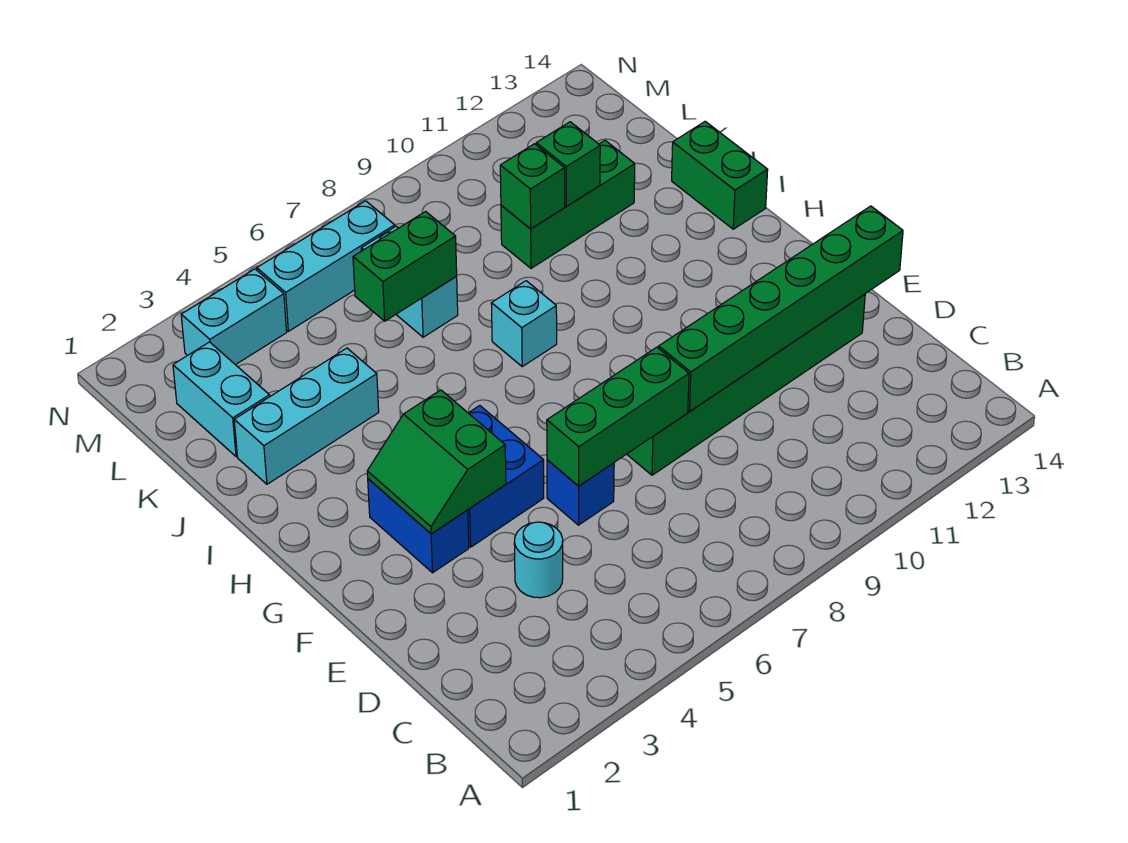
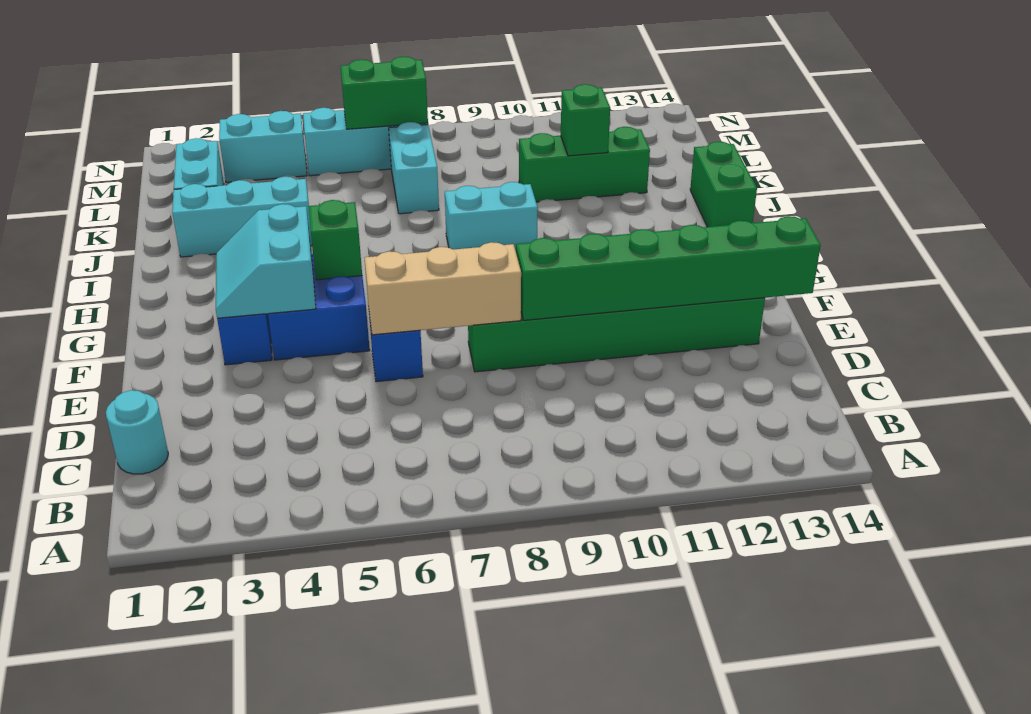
cyan round brick D4 level 1 -> cyan round brick C1 level 1
green brick E6:E8 level 2 -> tan brick E6:E8 level 2
green slope F3:G4 level 2 top 4 -> cyan slope F3:G4 level 2 top 4
cyan brick I8 level 1 -> cyan brick I8:I9 level 1
green brick K6:K7 level 2 -> green brick M6:M7 level 2
green brick K10 level 2 -> green brick G5 level 2

